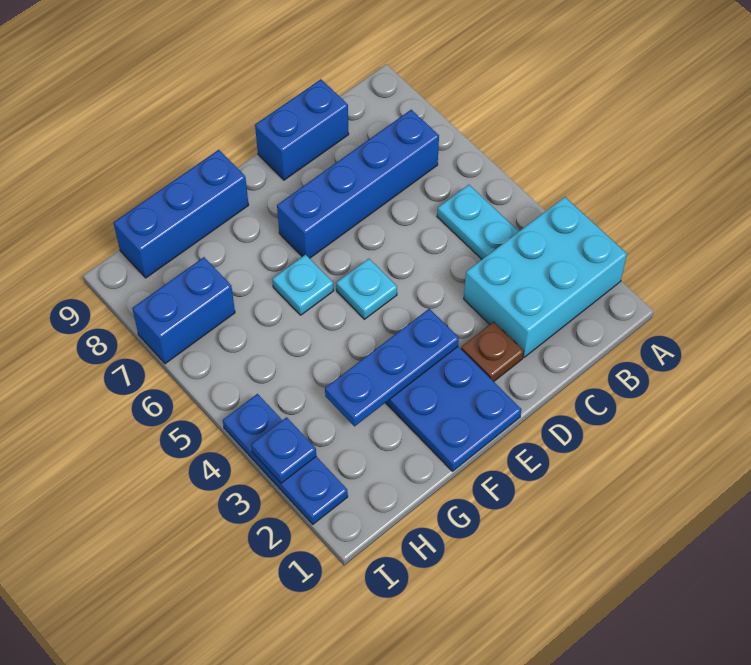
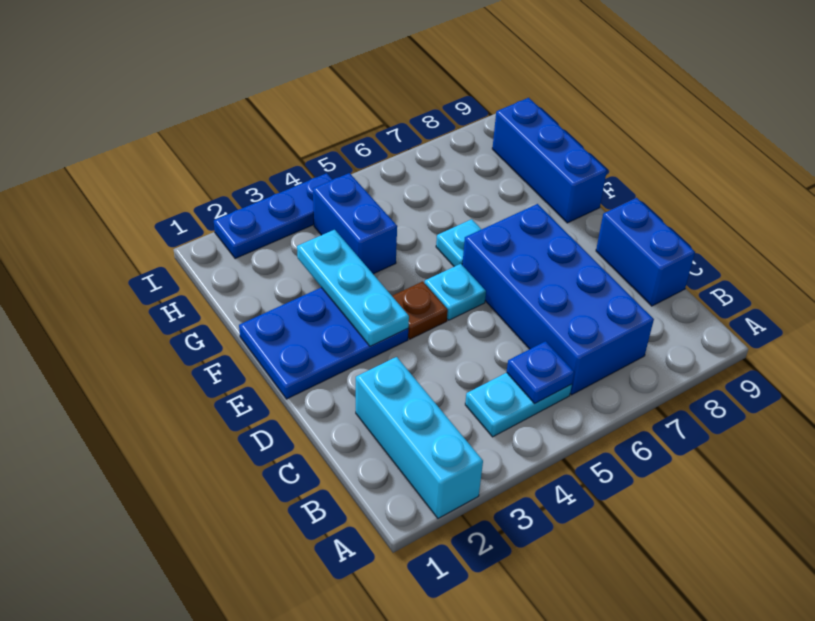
cyan brick A2:C3 level 1 -> cyan brick A2:C2 level 1
blue brick B7:E7 level 1 -> blue brick B6:E7 level 1
brown plate D2 level 1 -> brown plate E4 level 1
blue plate E3:G3 level 2 -> cyan plate E3:G3 level 2
blue brick H7:I7 level 1 -> blue brick G4:H4 level 1
blue plate I3 level 2 -> blue plate B5 level 2

